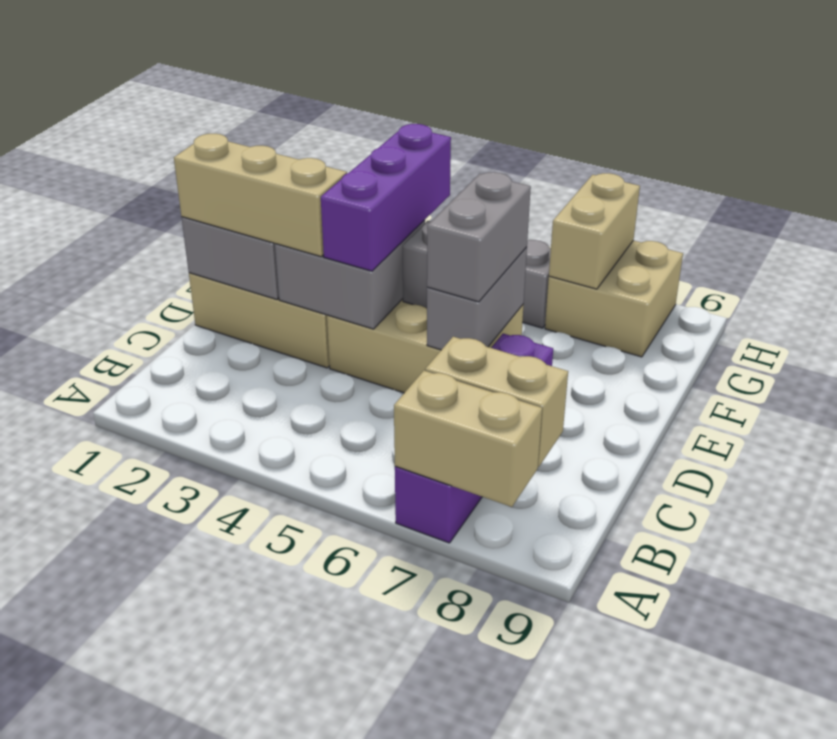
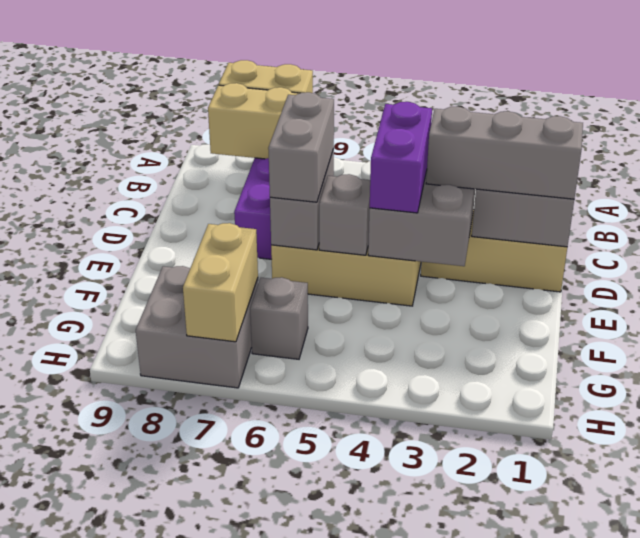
tan brick D1:D3 level 3 -> grey brick D1:D3 level 3
purple brick D4:F4 level 3 -> purple brick D4:E4 level 3
tan brick G7:H8 level 1 -> grey brick G7:H8 level 1

